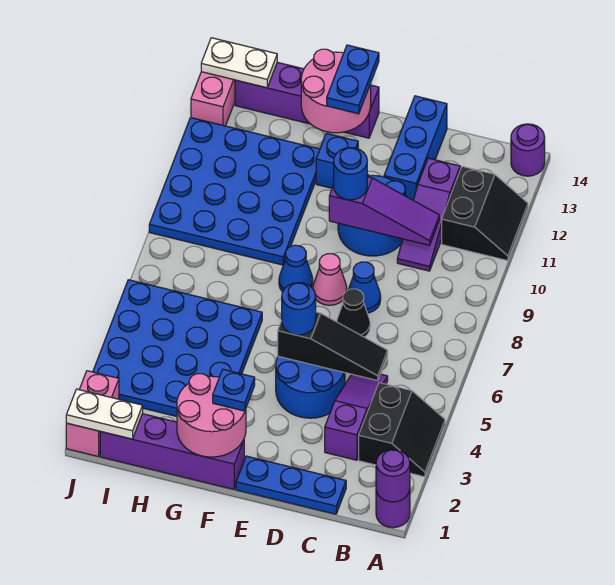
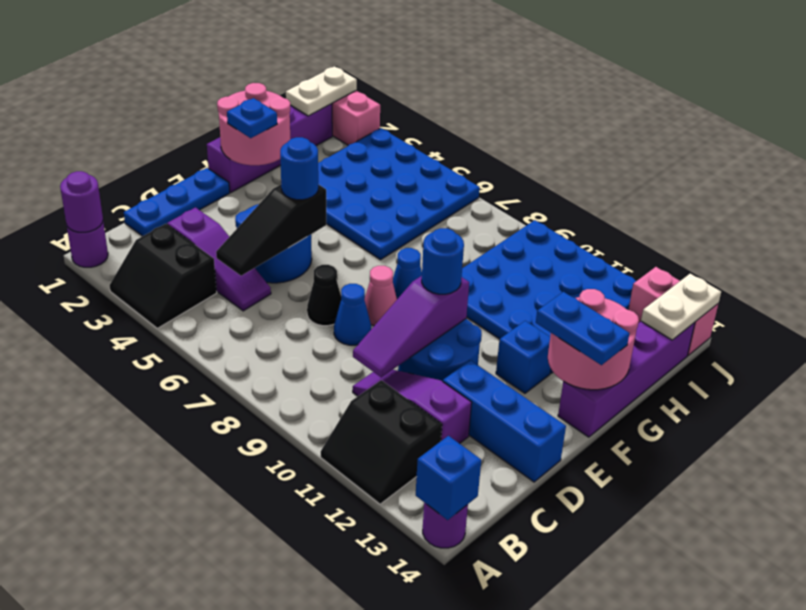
none -> blue brick A14 level 2

